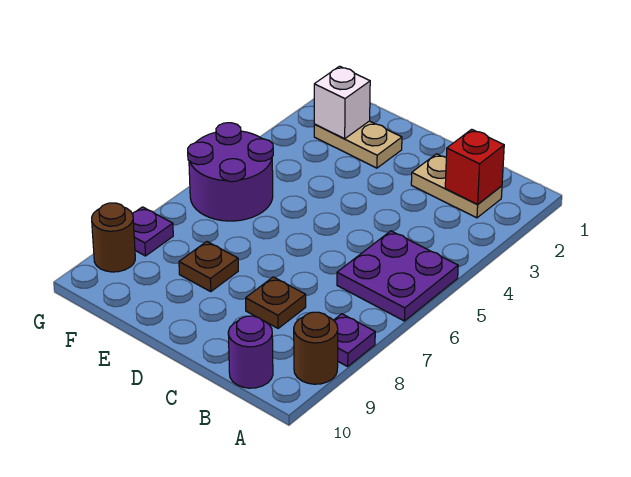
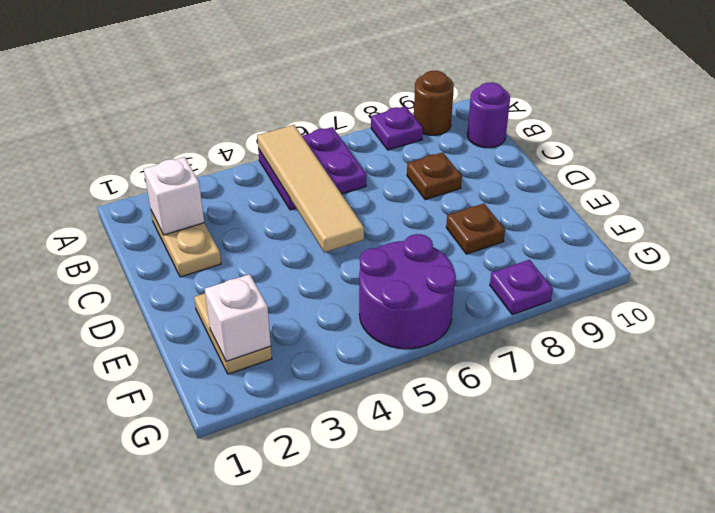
none -> tan tile A5:D5 level 2
red brick B2 level 2 -> white brick B2 level 2
brown round brick G9 level 1 -> none

